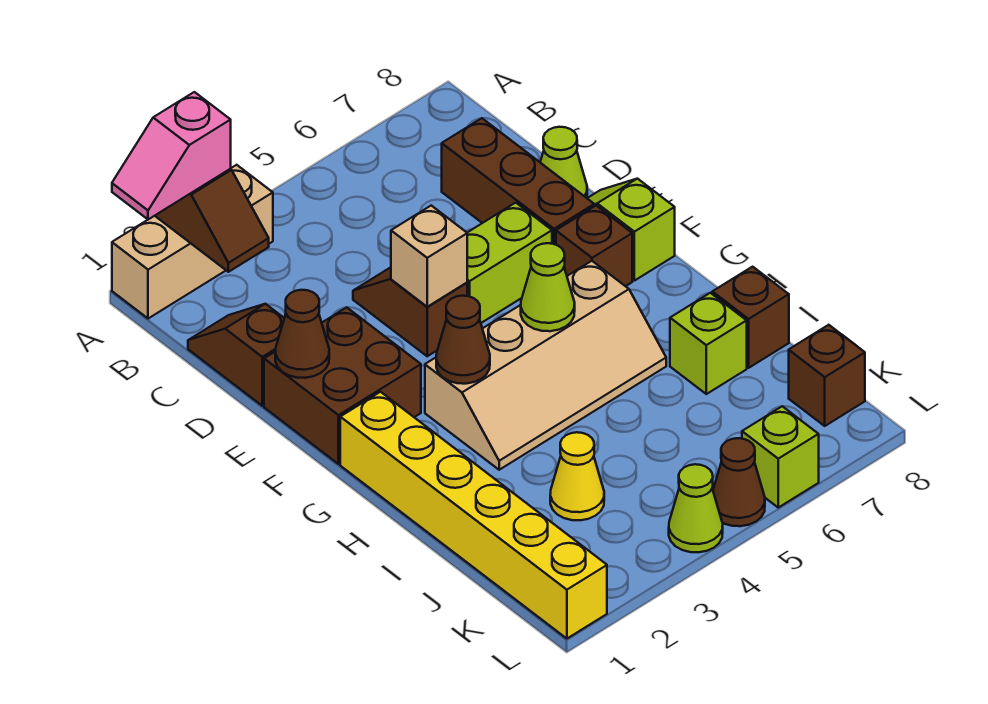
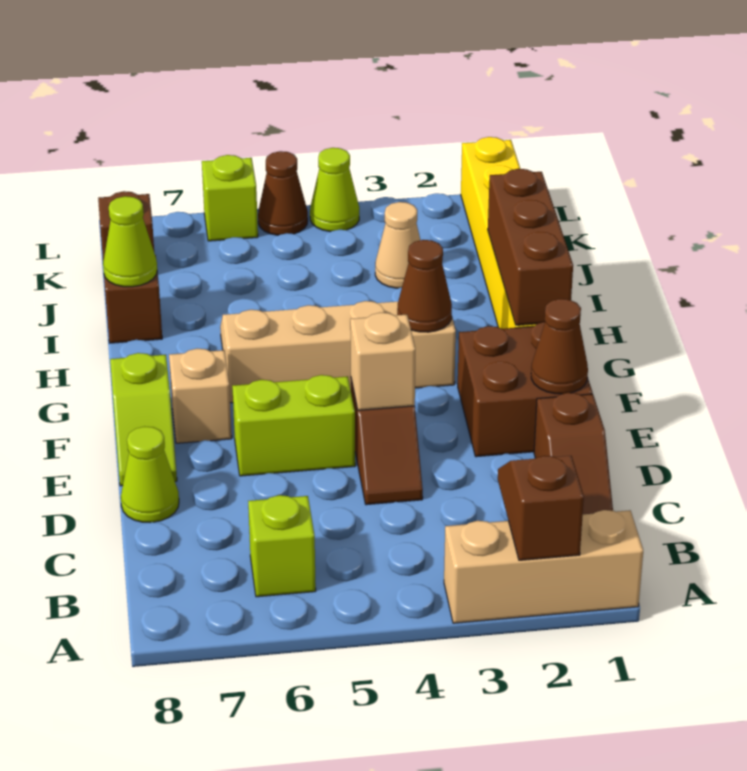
pink slope A1:A2 level 3 top 2 -> none
brown brick C7:E7 level 1 -> brown brick G1:I1 level 2
brown brick F7 level 1 -> tan brick F7 level 1
lime cone G5 level 2 -> lime cone I8 level 2
lime brick I7 level 1 -> lime brick B6 level 1
yellow cone J3 level 1 -> tan cone J3 level 1

